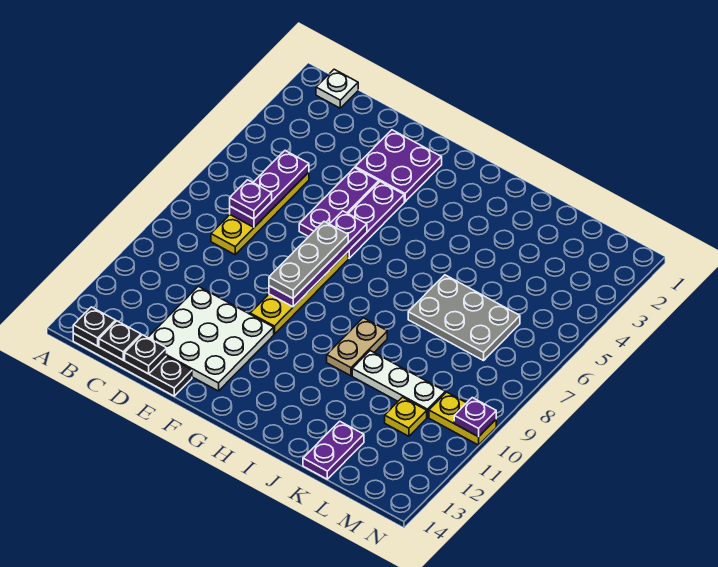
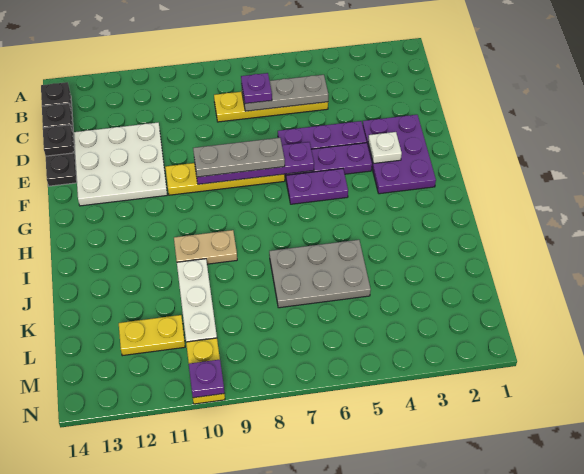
white plate B1 level 1 -> white plate F3 level 2
purple plate C5:C7 level 2 -> grey plate C5:C7 level 2
purple plate E2:F3 level 1 -> purple plate E2:G3 level 1
grey plate J6:L7 level 1 -> grey plate J5:K7 level 1
purple plate K13:K14 level 1 -> purple plate G5:G6 level 1
yellow plate L11 level 1 -> yellow plate L11:L12 level 1

